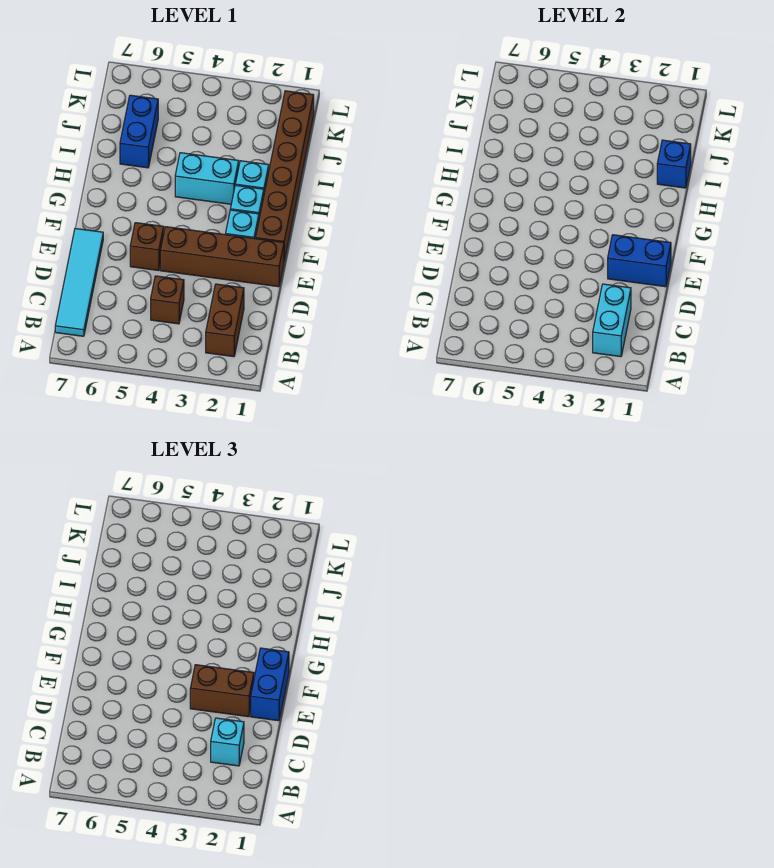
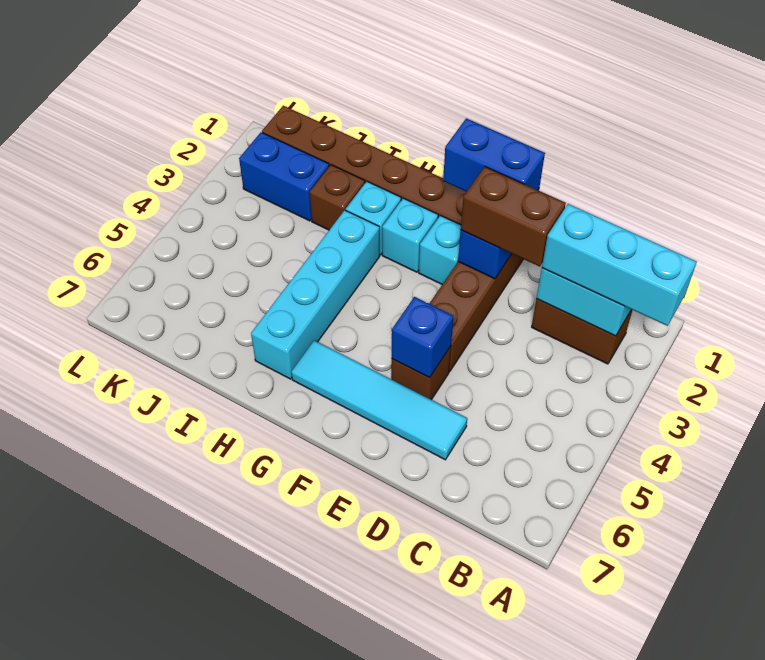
cyan tile B7:E7 level 1 -> cyan tile D6:G6 level 1
cyan brick C2 level 3 -> cyan brick A2:C2 level 3
brown brick C4 level 1 -> brown brick I2 level 1
brown brick E2:E3 level 3 -> brown brick D2:E2 level 3
cyan brick H3:H4 level 1 -> cyan brick H3:H6 level 1
blue brick I1 level 2 -> blue brick E5 level 2
blue brick I6:J6 level 1 -> blue brick J2:K2 level 1

